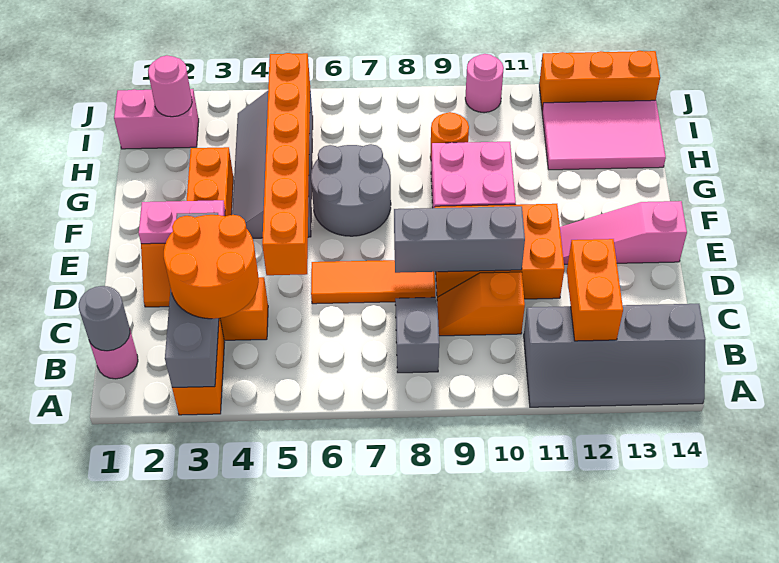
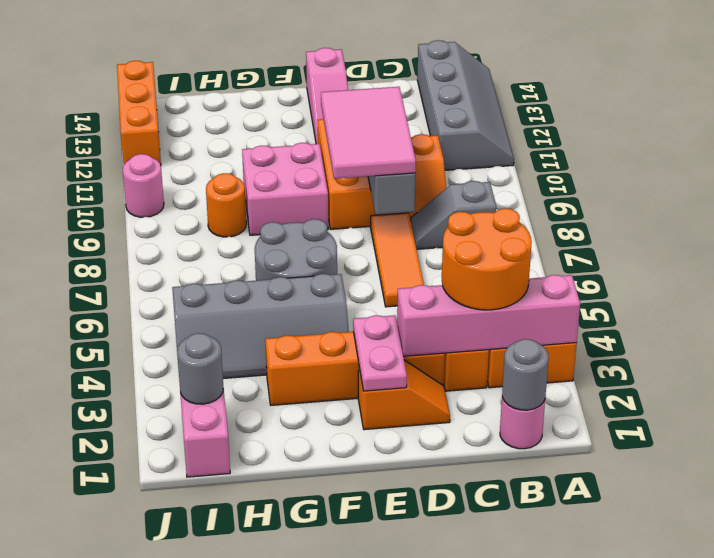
grey brick A3:D3 level 2 -> pink brick A3:D3 level 2
orange brick B12:C12 level 2 -> none
orange brick D5:I5 level 2 -> none
pink tile H12:I14 level 1 -> pink tile D8:E10 level 3
pink round brick I2 level 2 -> grey round brick I2 level 2

